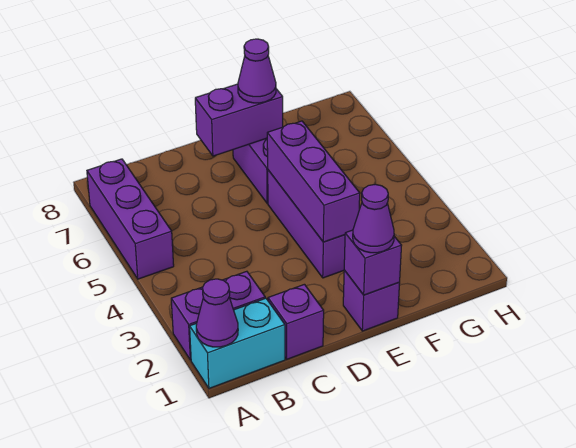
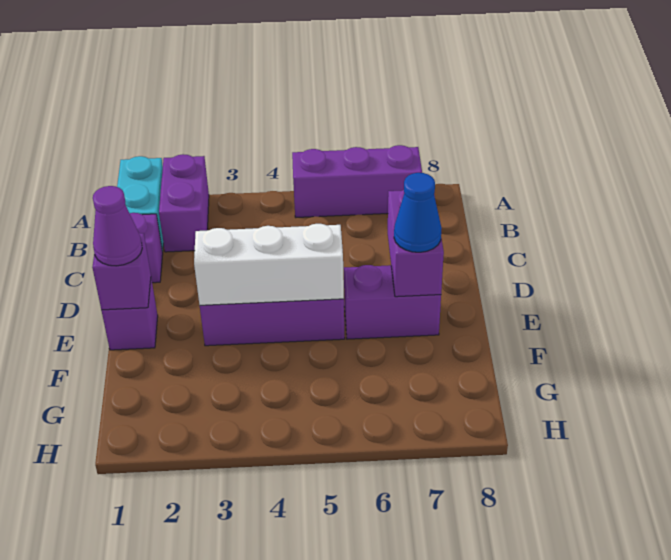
purple cone A1 level 2 -> none
purple brick E3:E5 level 2 -> white brick E3:E5 level 2
purple cone E7 level 3 -> blue cone E7 level 3

